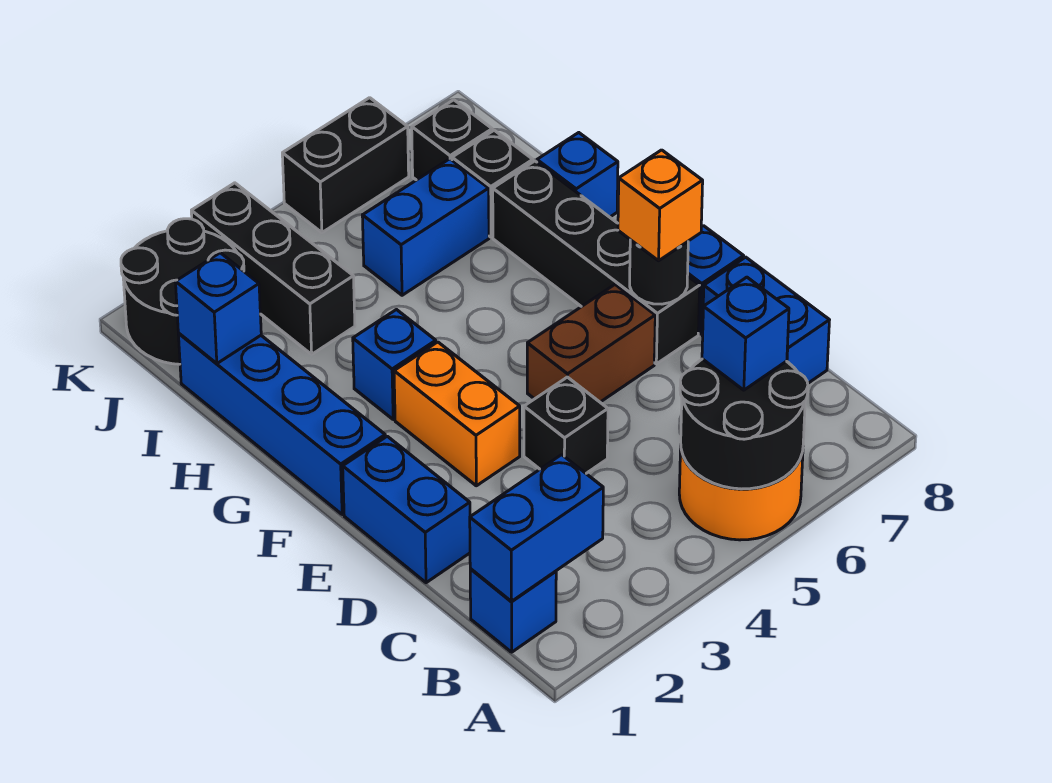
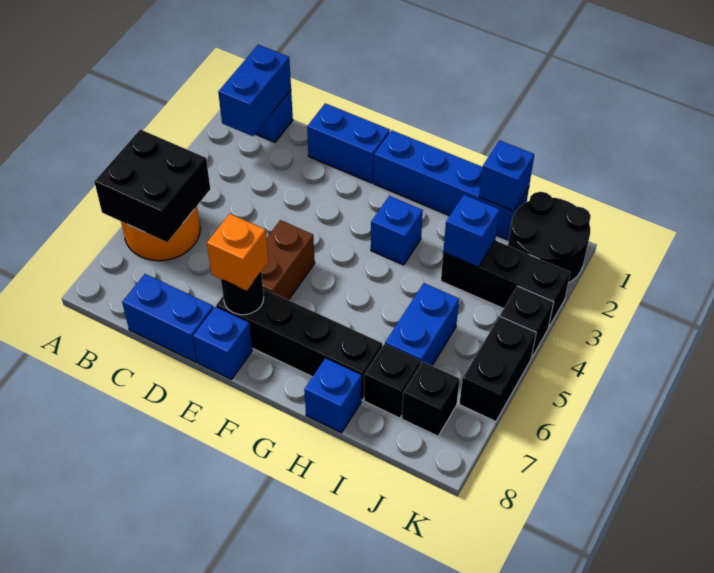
black round brick A5:B6 level 2 -> black brick A5:B6 level 2
blue brick B6 level 3 -> blue brick I3 level 2
black brick D4 level 1 -> black brick K4 level 1
orange brick E3:F3 level 1 -> none

